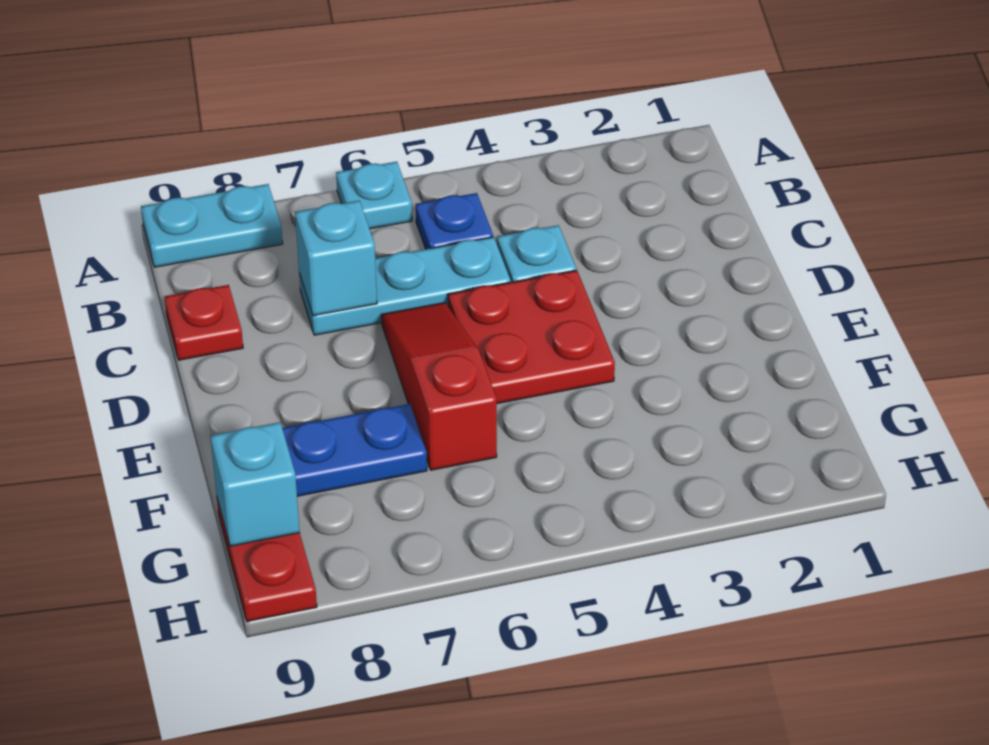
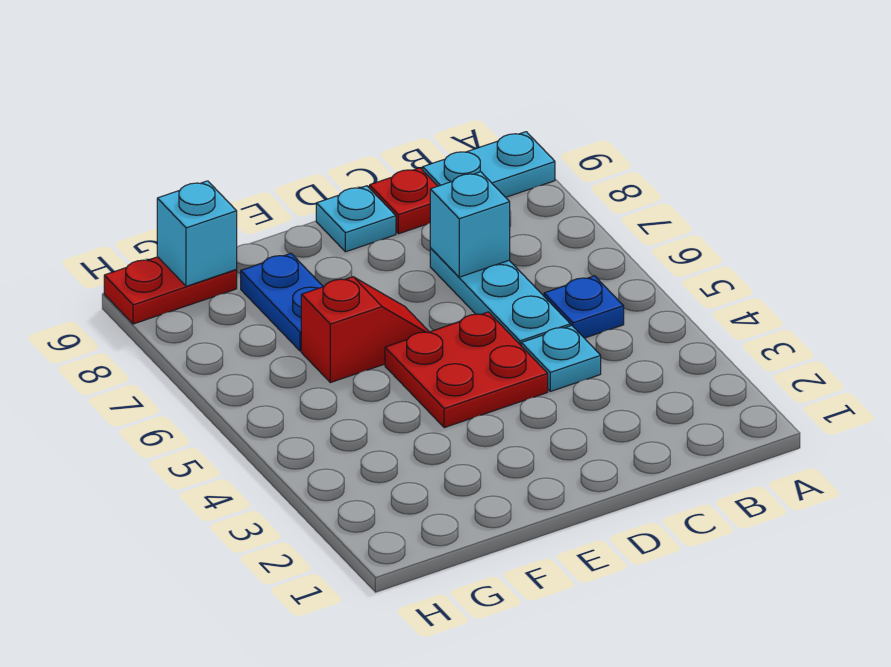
cyan plate A6 level 1 -> cyan plate D9 level 1
cyan plate A8:A9 level 1 -> cyan plate A9:B9 level 1
red slope D6:F6 level 1 top F -> red slope E6:F6 level 1 top F

